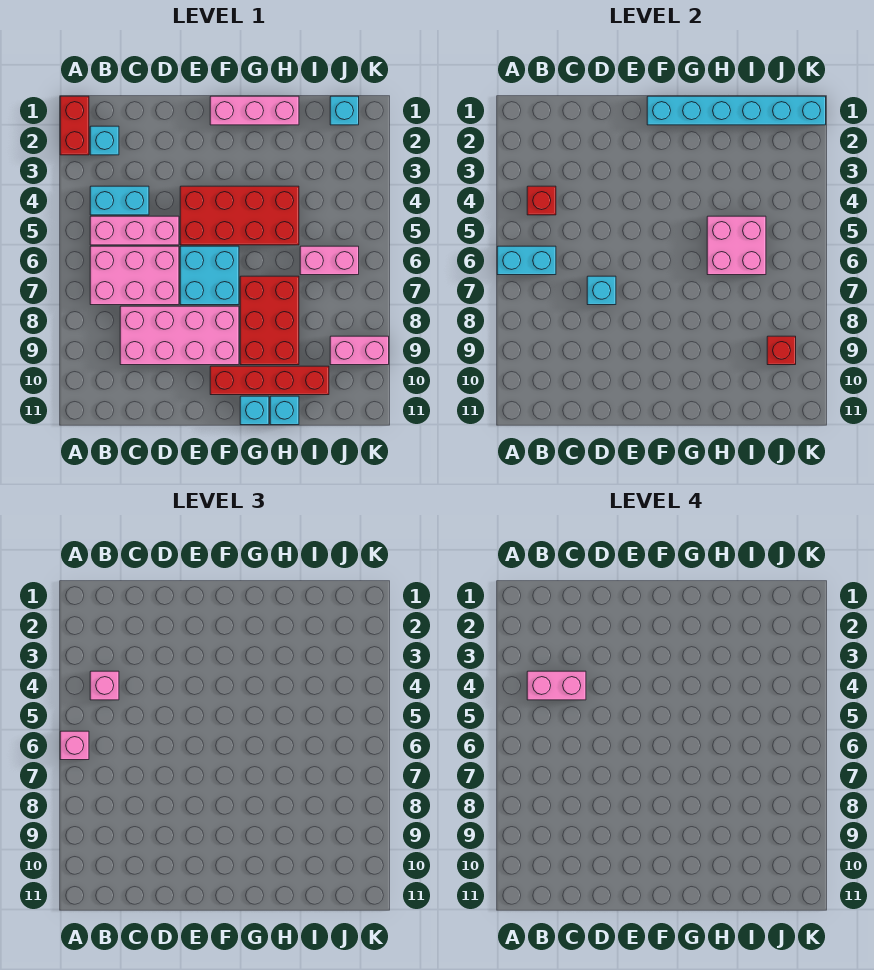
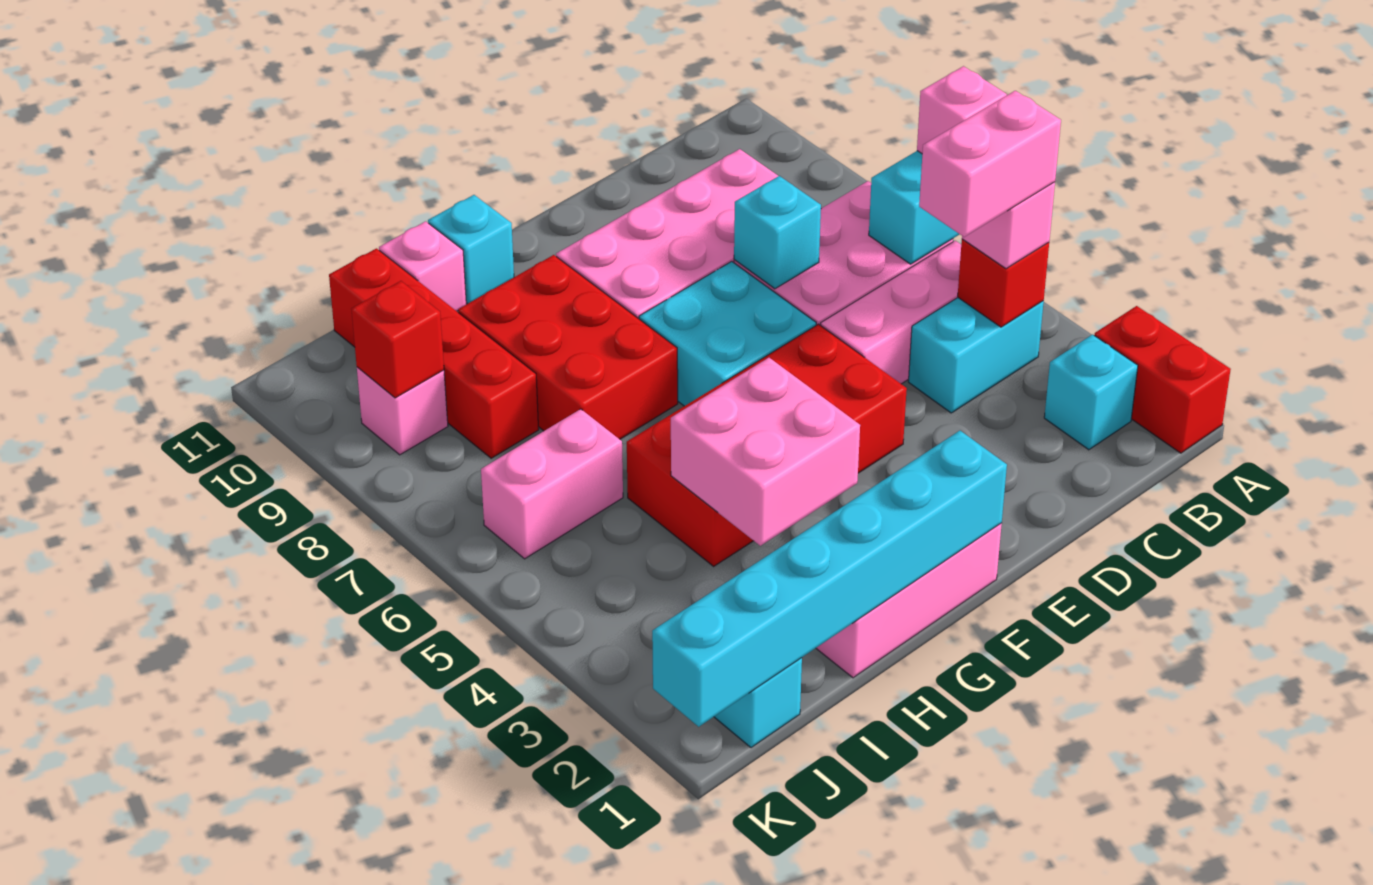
red brick F10:I10 level 1 -> red brick I8:I11 level 1
pink brick H5:I6 level 2 -> pink brick G3:H4 level 2
cyan brick H11 level 1 -> pink brick H11 level 1
pink brick J9:K9 level 1 -> pink brick J9 level 1

